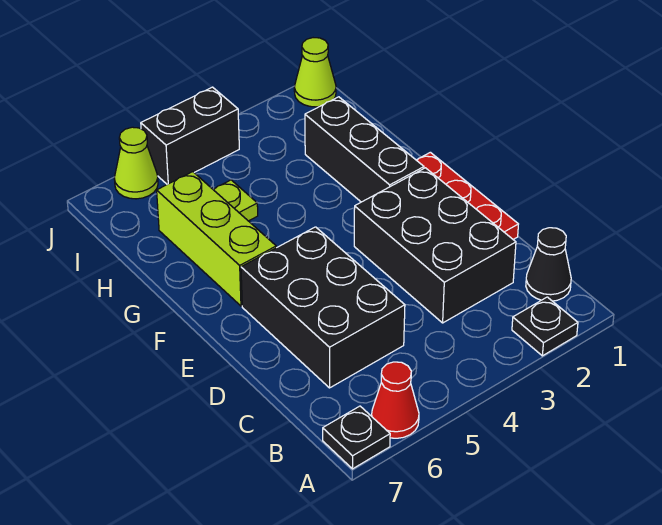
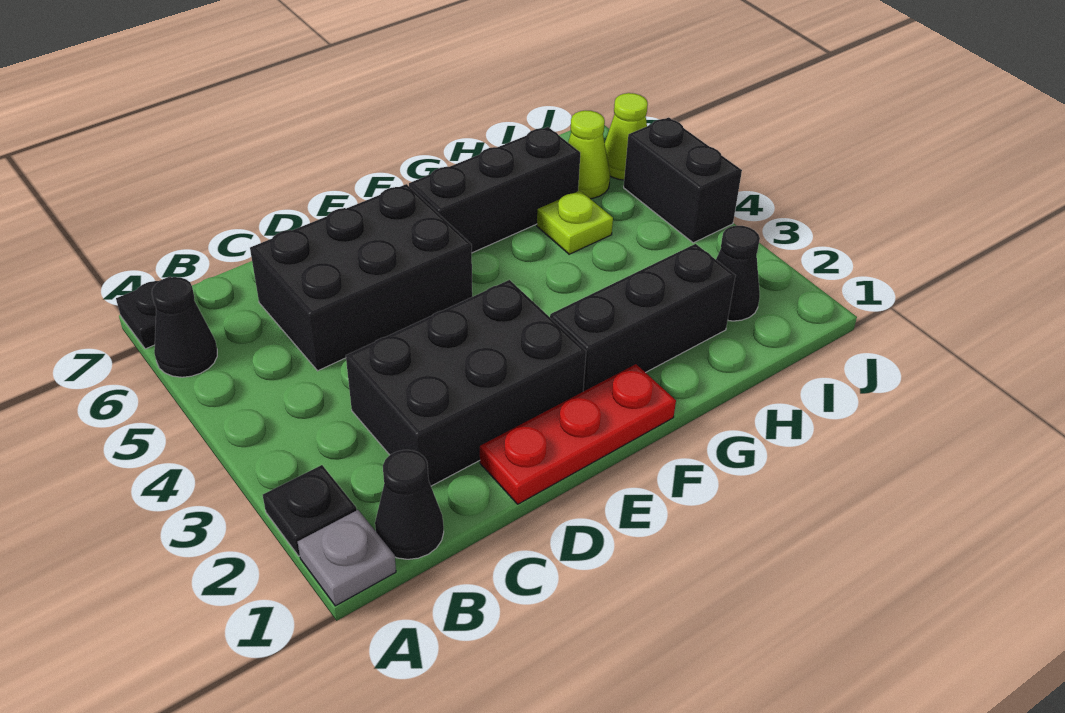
none -> grey plate A1 level 1
red cone A6 level 1 -> black cone A6 level 1
lime brick F6:H6 level 1 -> black brick F6:H6 level 1
none -> black cone I2 level 1
lime cone J1 level 1 -> lime cone I6 level 1

